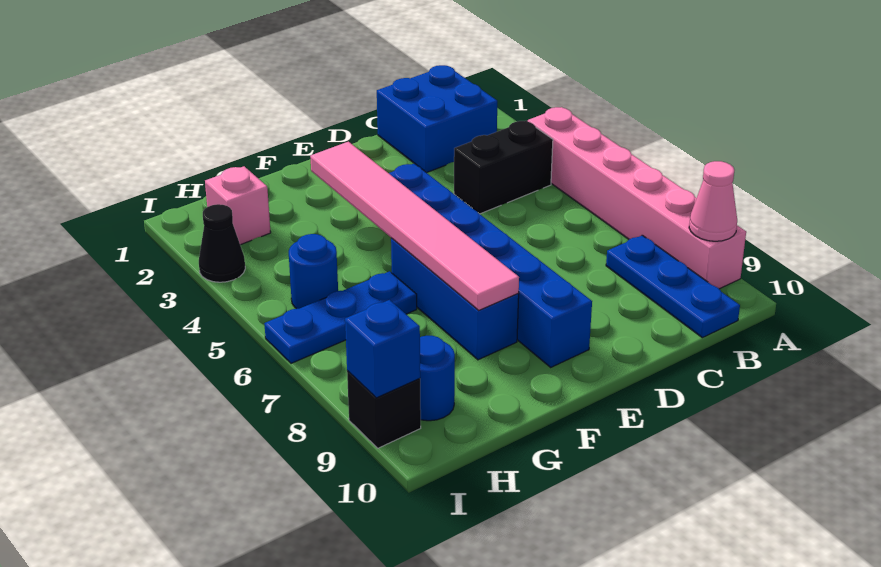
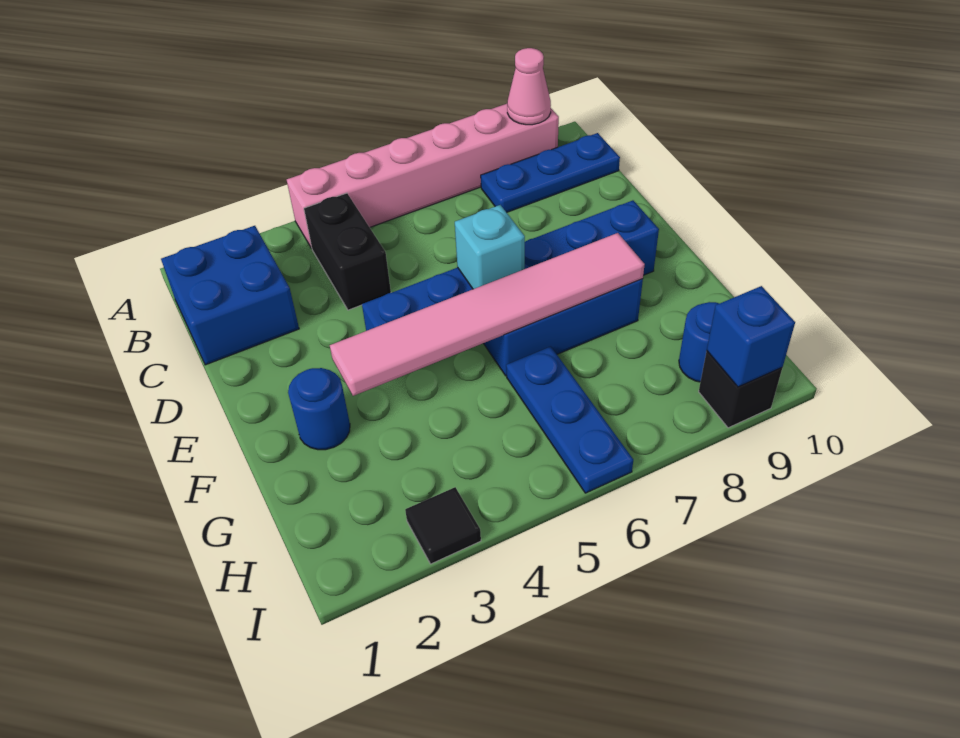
none -> cyan brick E6 level 2
pink brick H2 level 1 -> none
blue round brick H5 level 1 -> blue round brick F2 level 1
black cone I3 level 1 -> black tile I3 level 1

